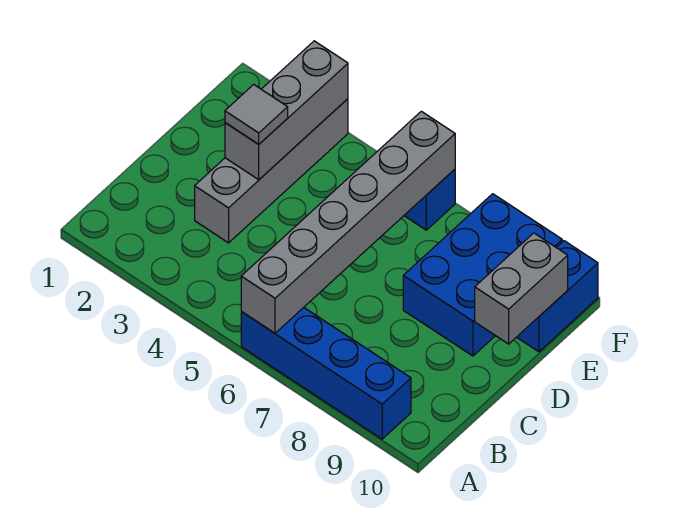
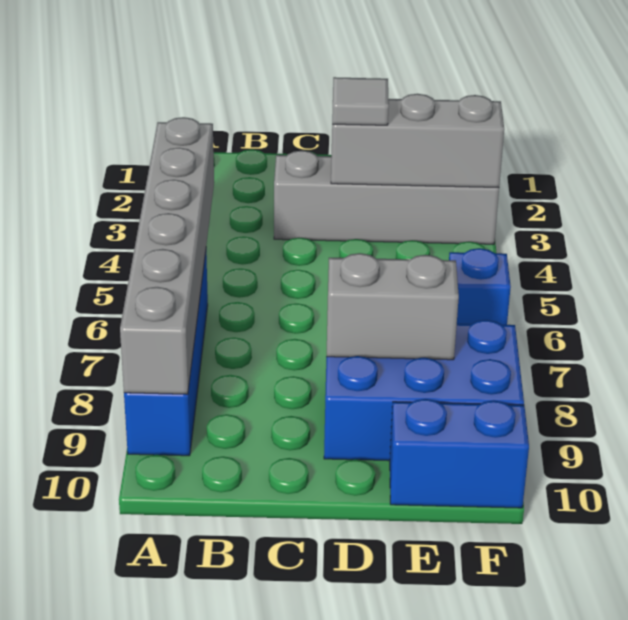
grey brick A6:F6 level 2 -> grey brick A4:A9 level 2
grey brick D10:E10 level 2 -> grey brick D8:E8 level 2

